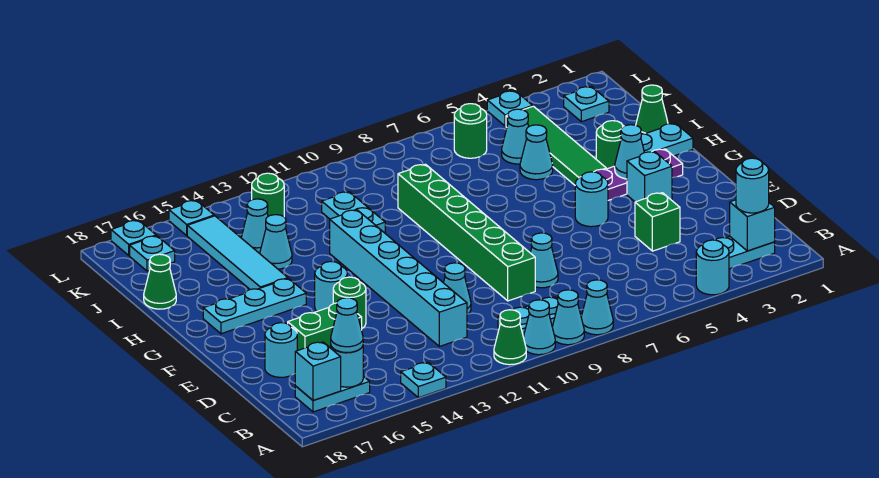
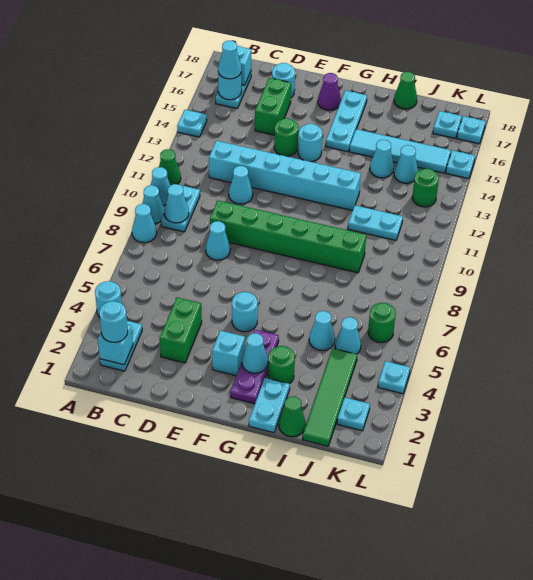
none -> cyan cone B9 level 2
green brick D4 level 1 -> green brick D3:D4 level 1
none -> purple cone F17 level 1
green tile H4:K4 level 1 -> green tile J1:J4 level 1

